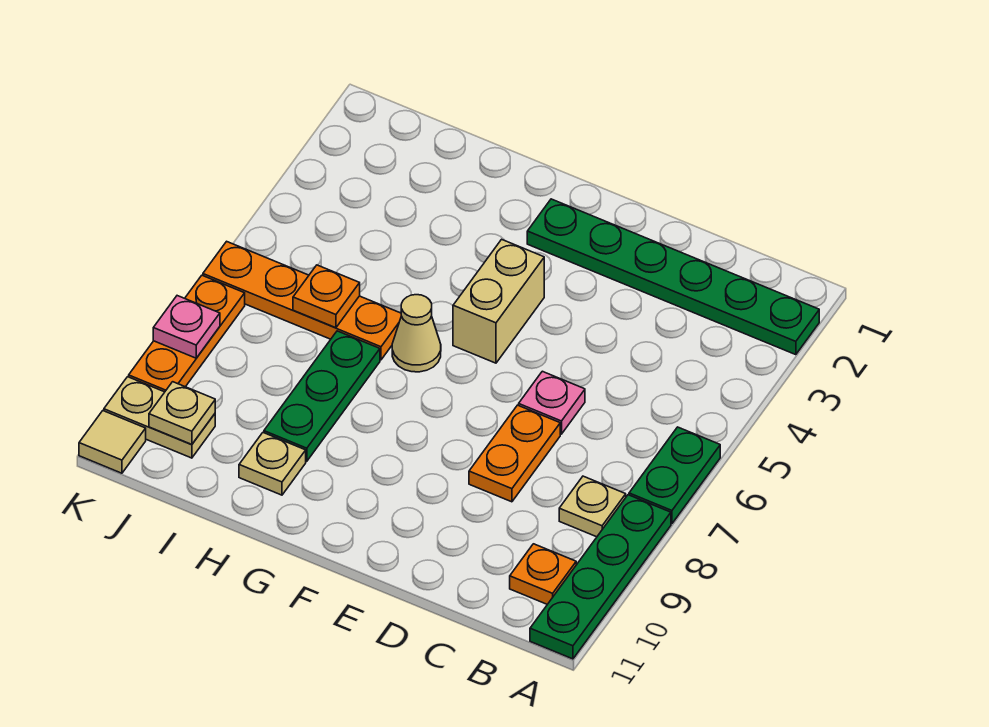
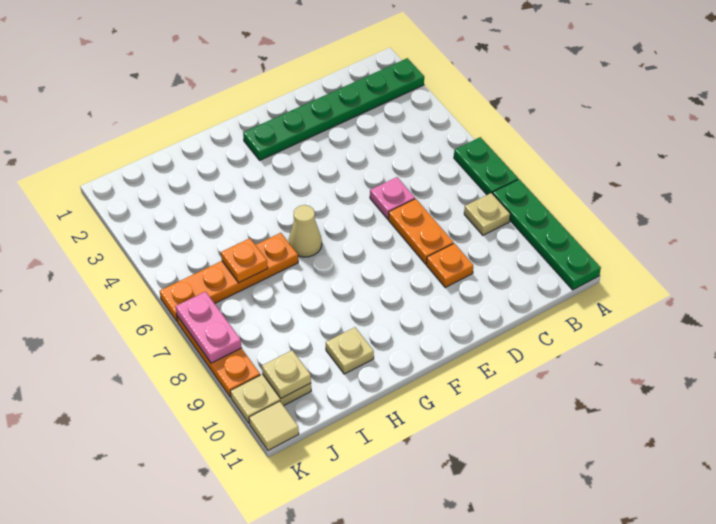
orange plate B10 level 1 -> orange plate D9 level 1
tan brick F4:F5 level 1 -> none
green plate H7:H9 level 1 -> none
pink plate K8 level 2 -> pink plate K7:K8 level 2

